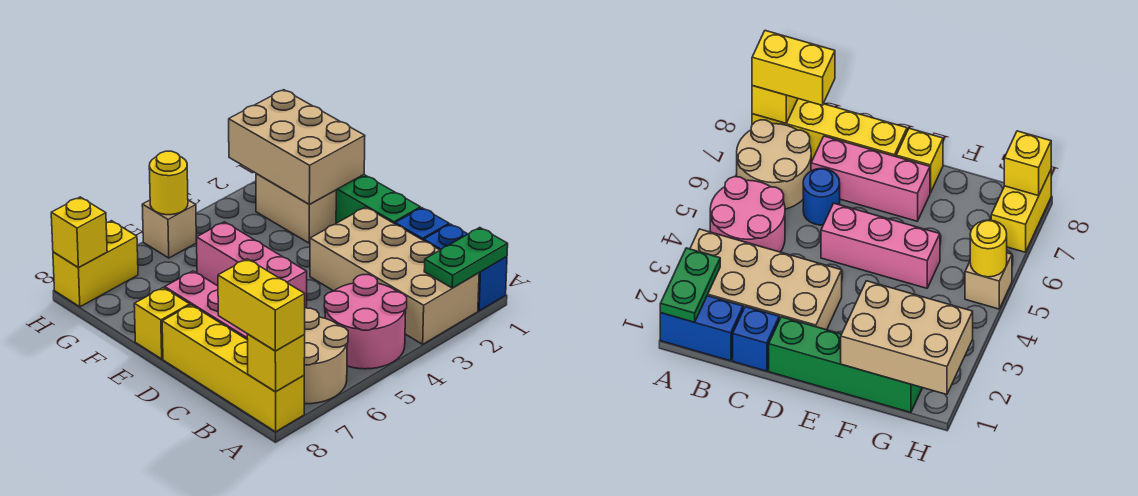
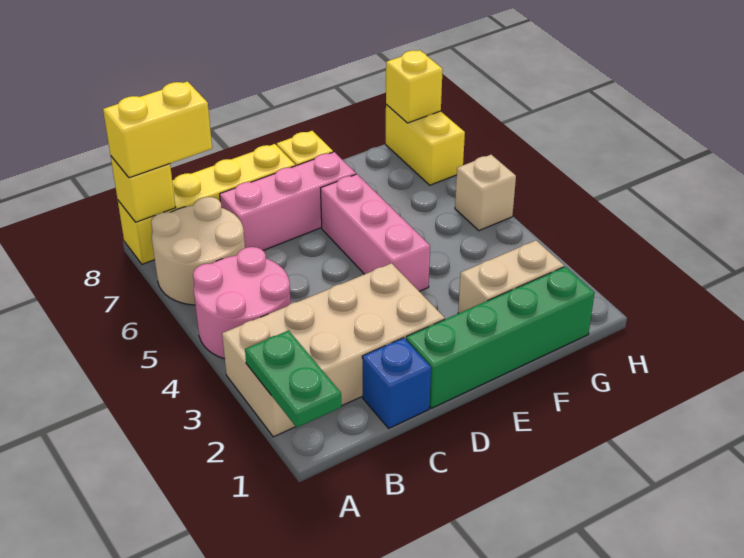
blue brick A1:B1 level 1 -> none
blue round brick C6 level 1 -> none
pink brick D5:F5 level 1 -> pink brick E4:E6 level 1
tan brick F1:H2 level 2 -> none
yellow round brick H5 level 2 -> none

